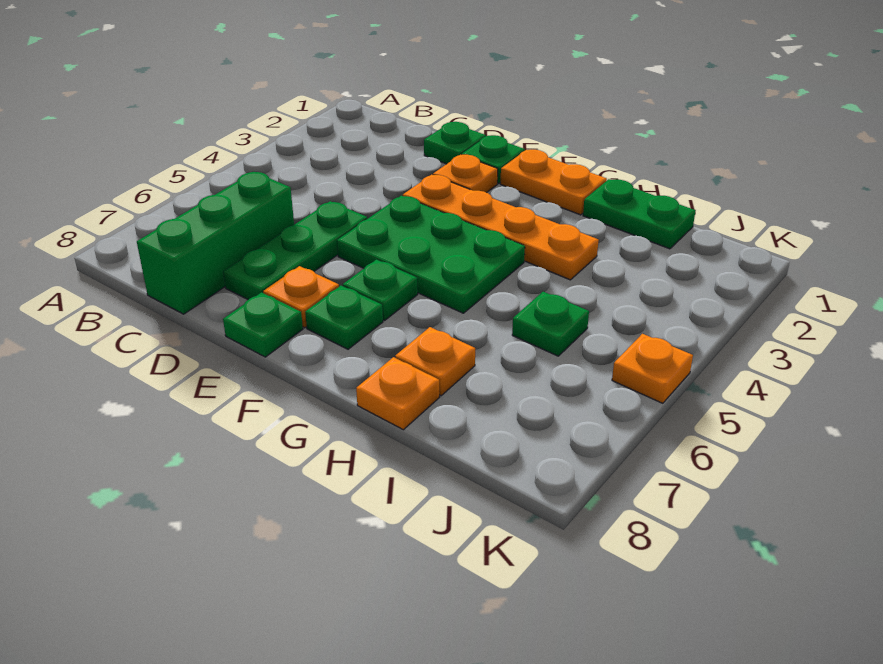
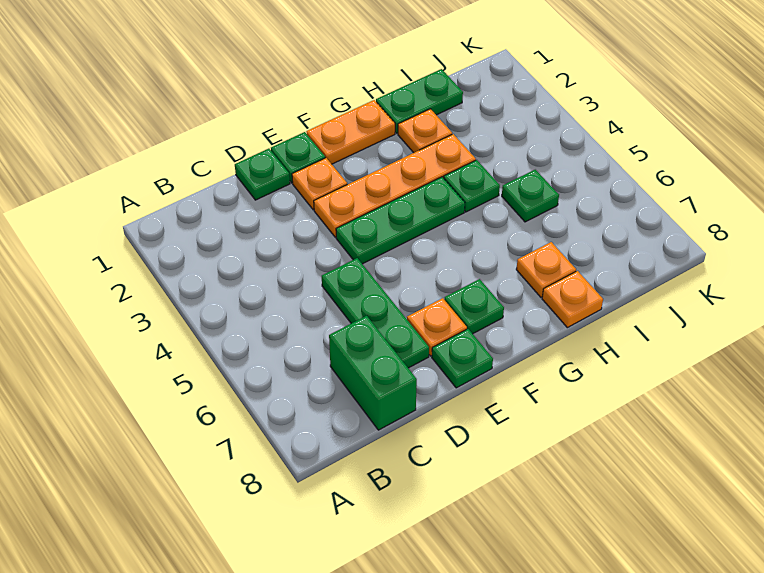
green brick C6:C8 level 1 -> green brick C7:C8 level 1
green plate E4:G5 level 1 -> green plate E4:G4 level 1
green plate F6 level 1 -> green plate H4 level 1
orange plate K5 level 1 -> orange plate H2 level 1

